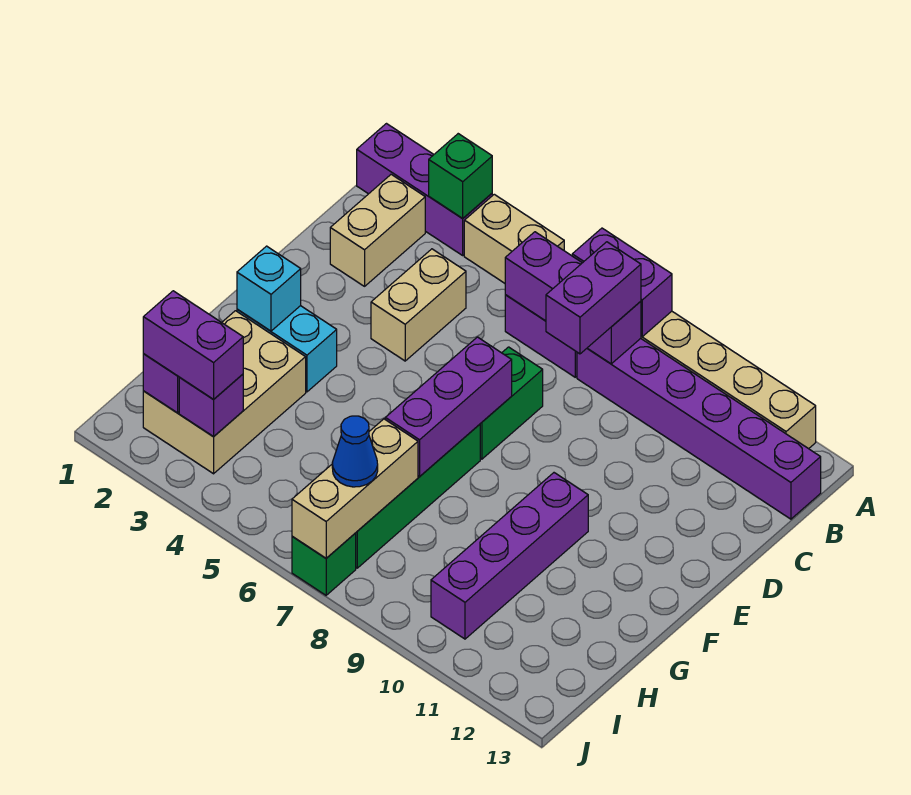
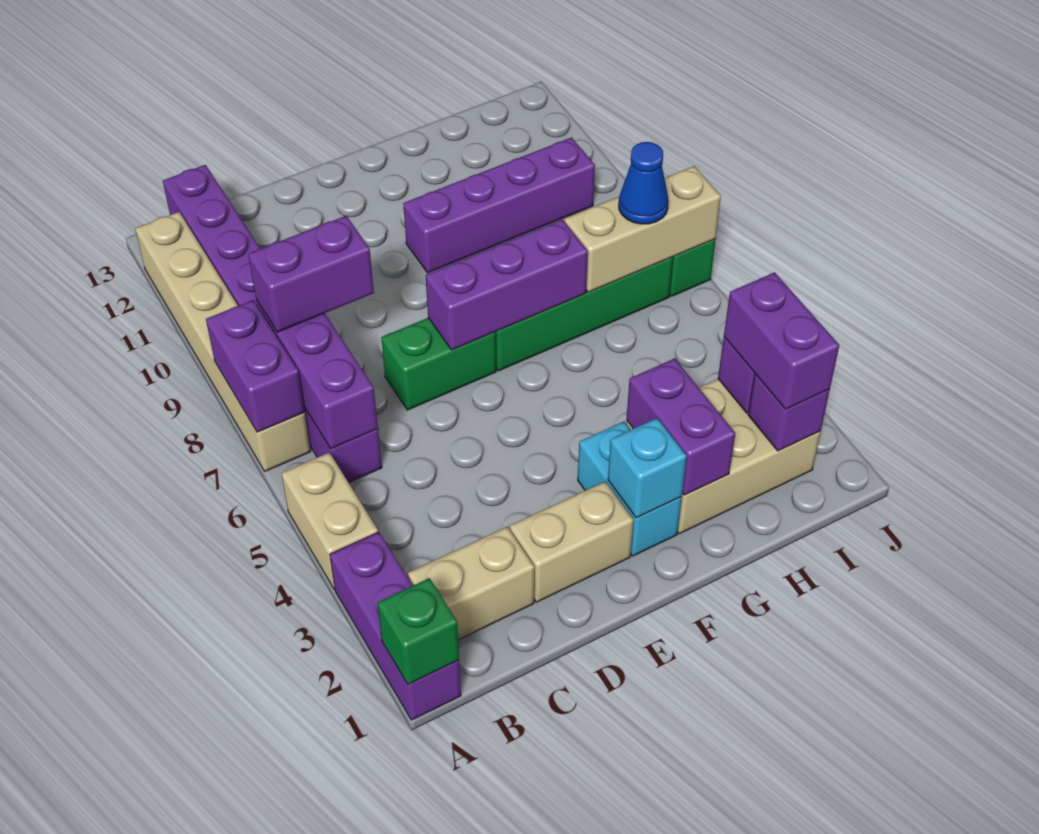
green brick A3 level 2 -> green brick A1 level 2
tan brick C4:D4 level 1 -> tan brick D2:E2 level 1
none -> purple brick G2:G3 level 2

